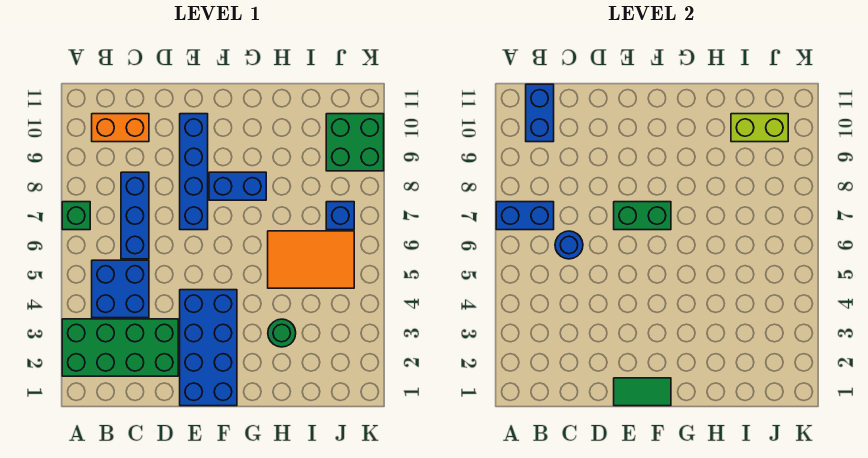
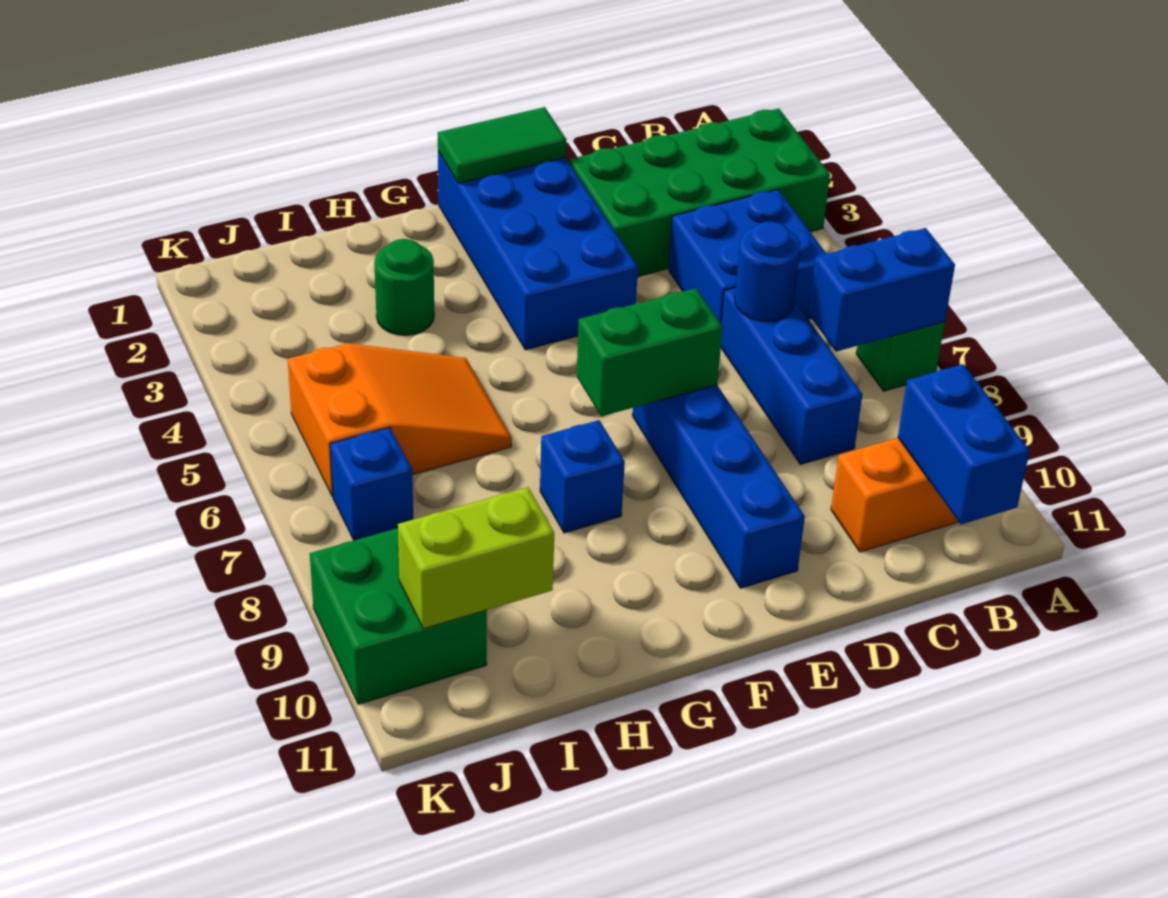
blue brick F8:G8 level 1 -> blue brick G8 level 1
orange tile H5:J6 level 1 -> orange slope H5:J6 level 1 top J

